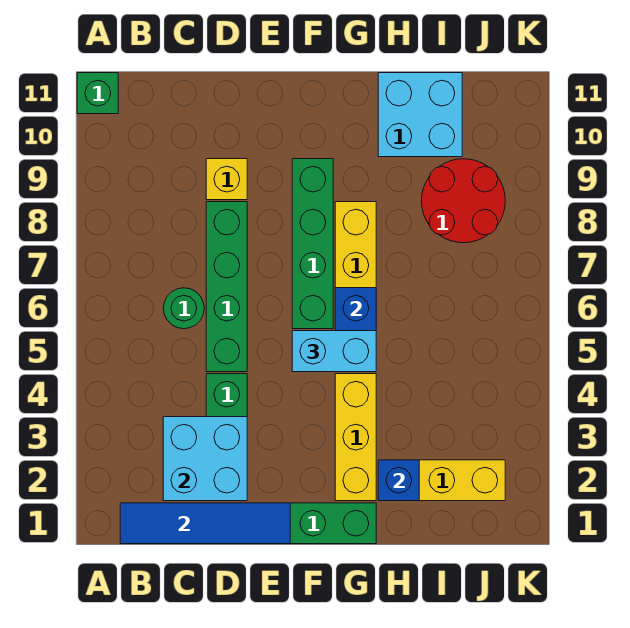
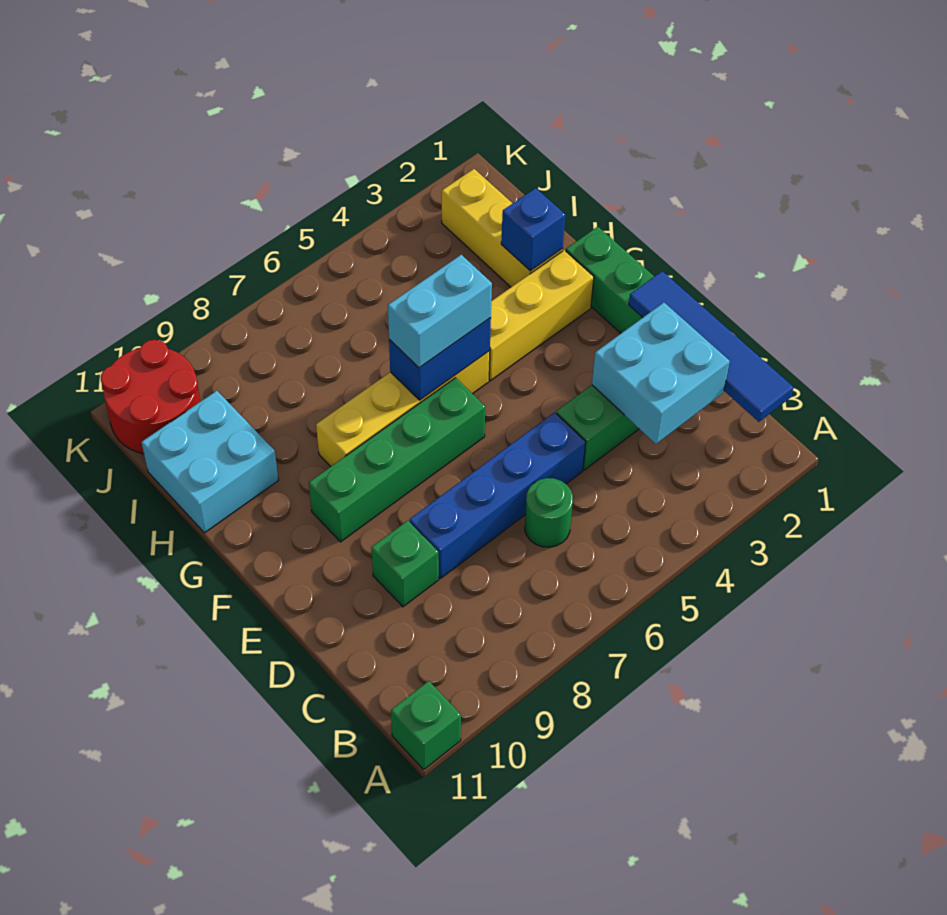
green brick D5:D8 level 1 -> blue brick D5:D8 level 1
yellow brick D9 level 1 -> green brick D9 level 1
cyan brick F5:G5 level 3 -> cyan brick G5:G6 level 3
red round brick I8:J9 level 1 -> red round brick J10:K11 level 1

